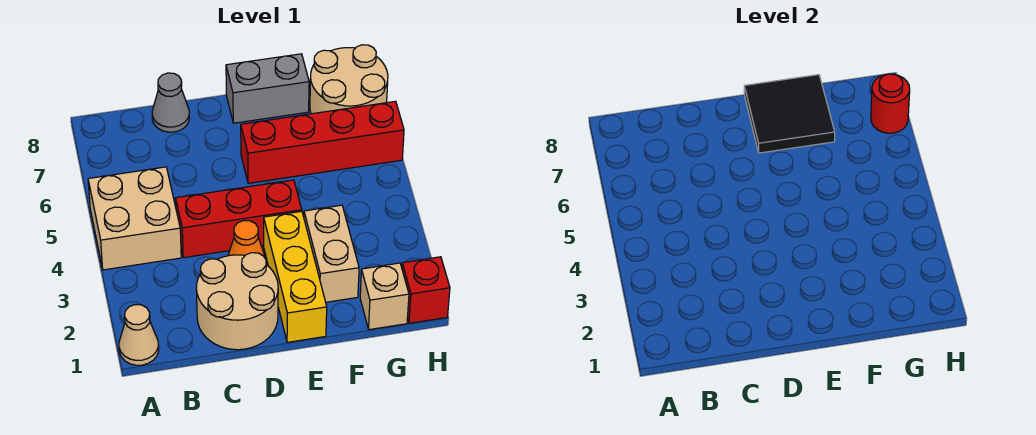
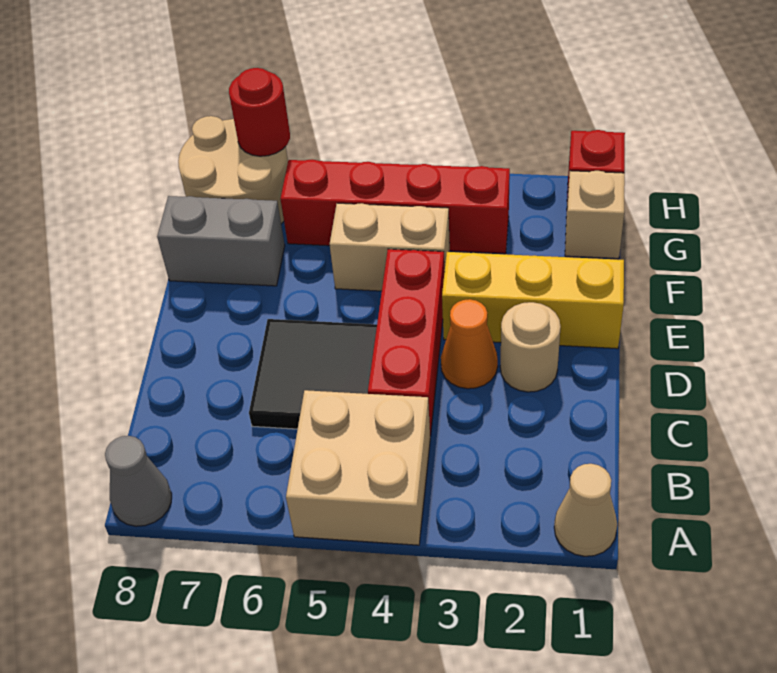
tan round brick C1:D2 level 1 -> tan round brick D2 level 1
grey cone C8 level 1 -> grey cone A8 level 1
red brick E6:H6 level 1 -> red brick G3:G6 level 1
black tile E7:F8 level 2 -> black tile C5:D6 level 1
grey brick E8:F8 level 1 -> grey brick F7:F8 level 1
tan brick F2:F3 level 1 -> tan brick F4:F5 level 1

